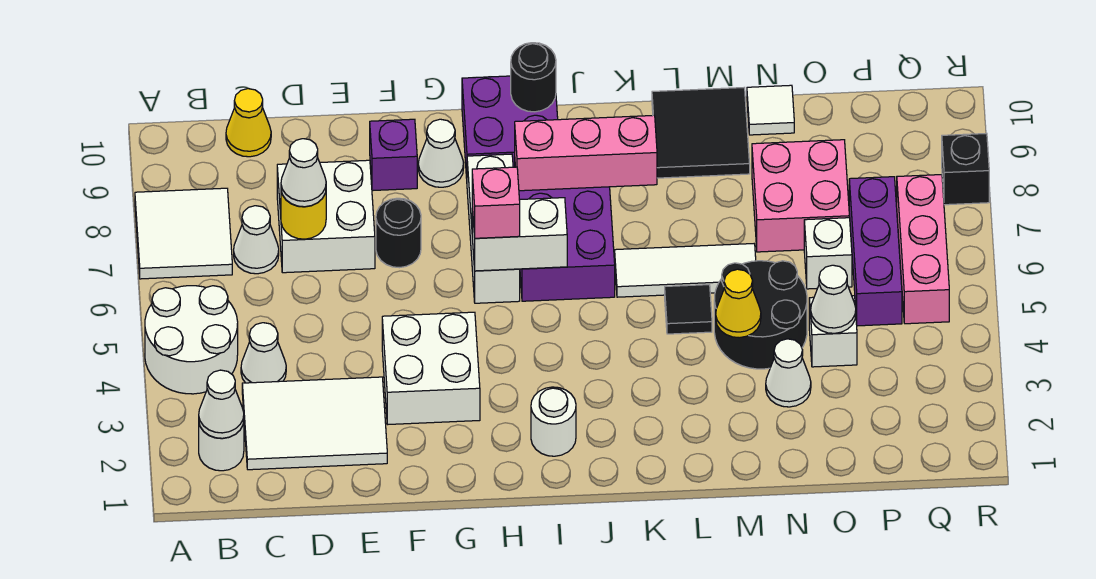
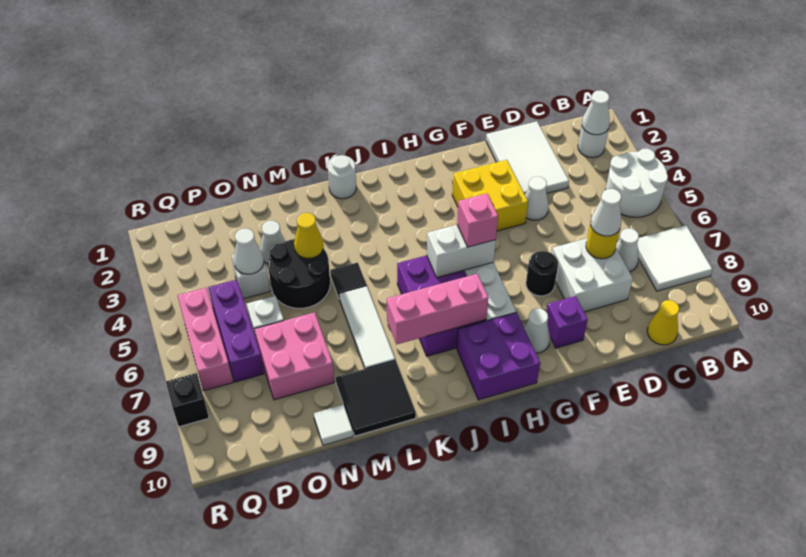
white tile C2:E3 level 1 -> white tile D1:E3 level 1
white cone C4 level 1 -> white cone E4 level 1
white brick F3:G4 level 1 -> yellow brick F3:G4 level 1
white round brick I2 level 1 -> white round brick K1 level 1
black round brick I10 level 2 -> none
white tile K6:M6 level 1 -> white tile L6:L8 level 1

